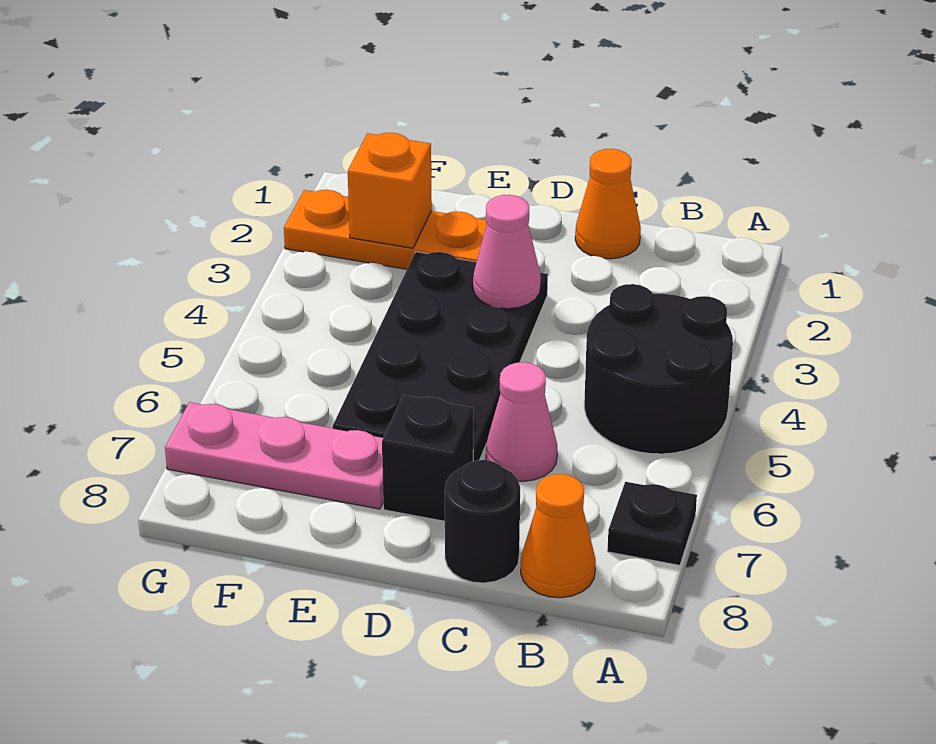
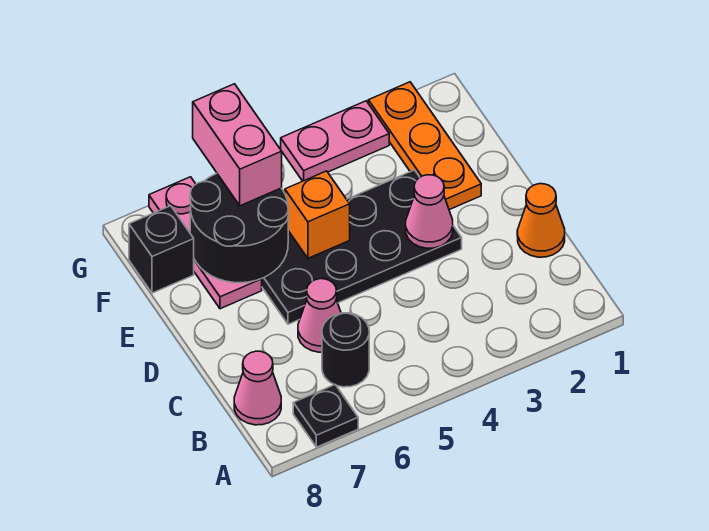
black round brick A4:B5 level 1 -> black round brick E6:F7 level 2
orange cone B8 level 1 -> pink cone B8 level 1
black round brick C8 level 1 -> black round brick B6 level 1
black brick D7 level 1 -> black brick F8 level 1
orange brick F2 level 2 -> orange brick E5 level 2
none -> pink brick F6:G6 level 3
none -> pink plate G3:G4 level 1

